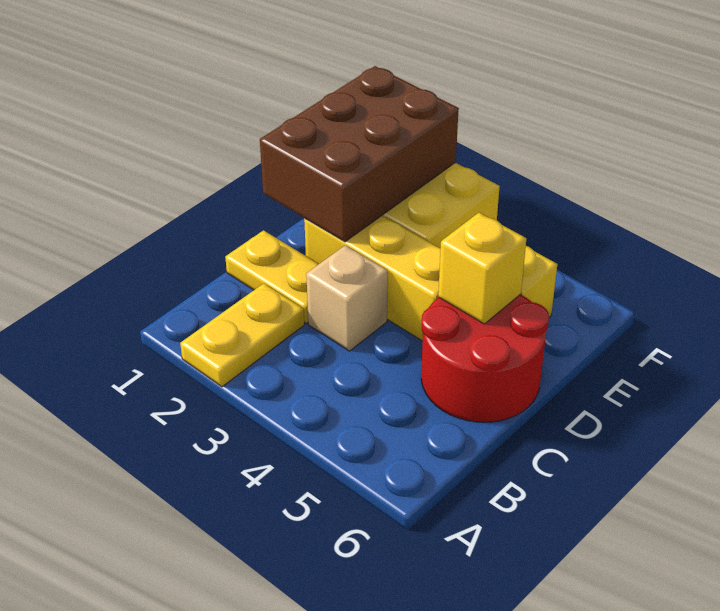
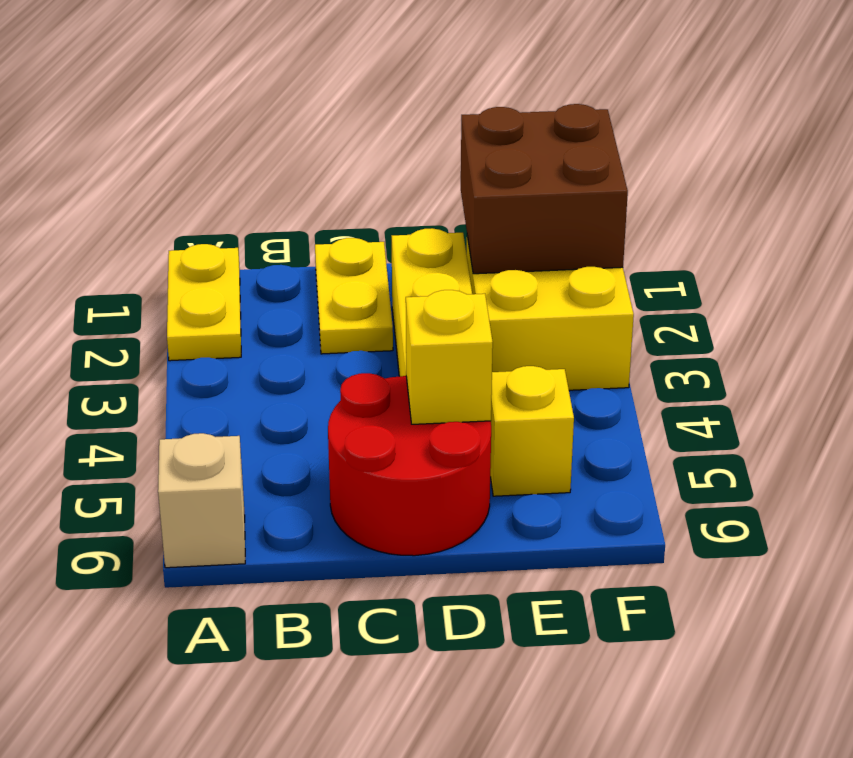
yellow plate A2:B2 level 1 -> yellow plate A1:A2 level 1
tan brick C3 level 1 -> tan brick A6 level 1
brown brick D1:F2 level 2 -> brown brick E1:F2 level 2

